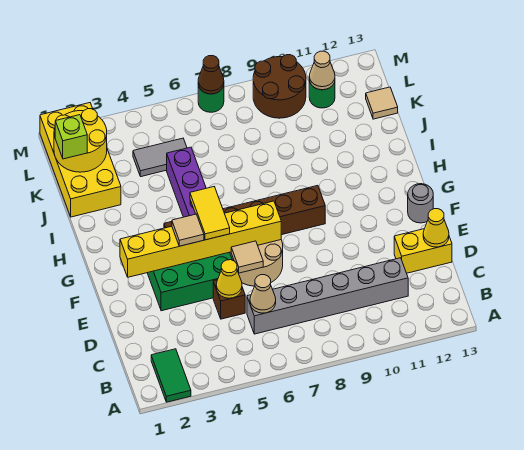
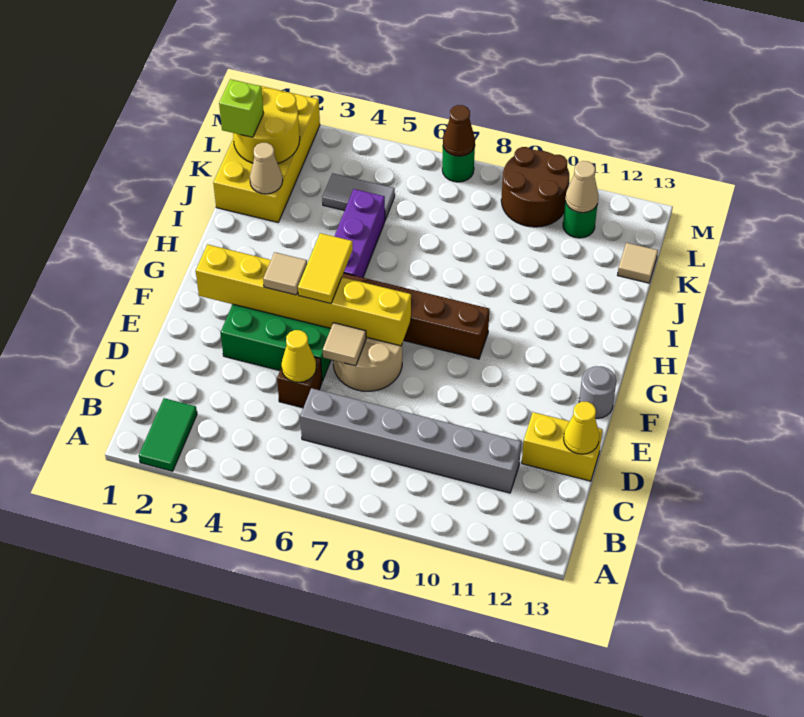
tan cone C6 level 2 -> tan cone J2 level 2

